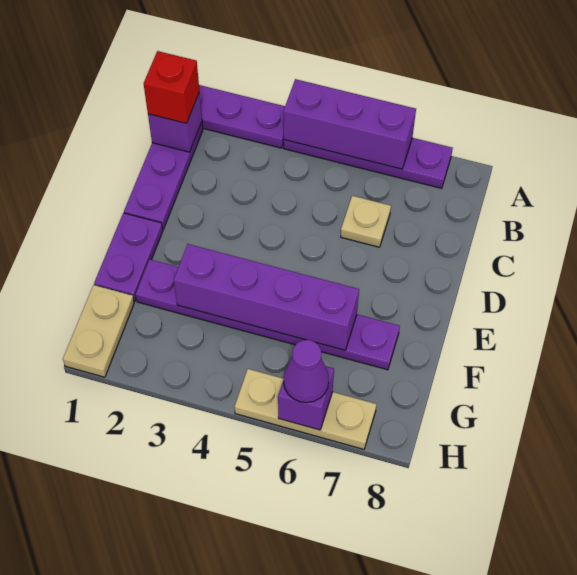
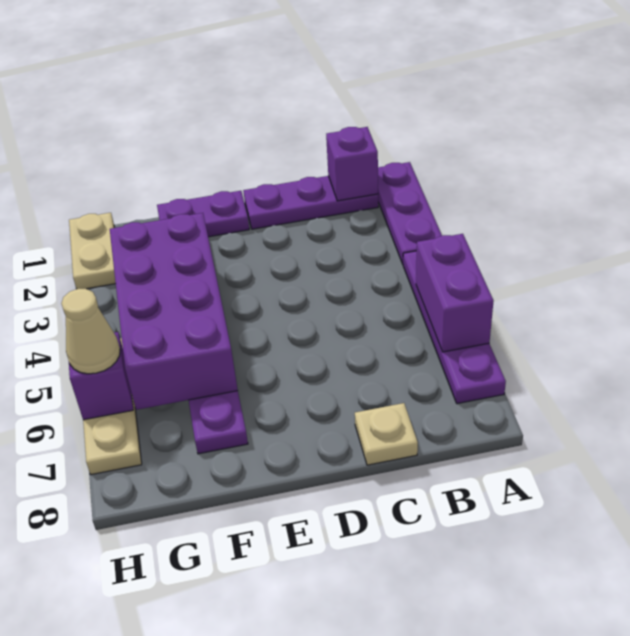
purple brick A4:A6 level 2 -> purple brick A5:A6 level 2
red brick B1 level 3 -> none
tan plate C6 level 1 -> tan plate C8 level 1
purple brick F3:F6 level 2 -> purple brick F3:G6 level 2
tan plate G1:H1 level 1 -> tan plate H1:H2 level 1
purple cone H6 level 3 -> tan cone H6 level 3

